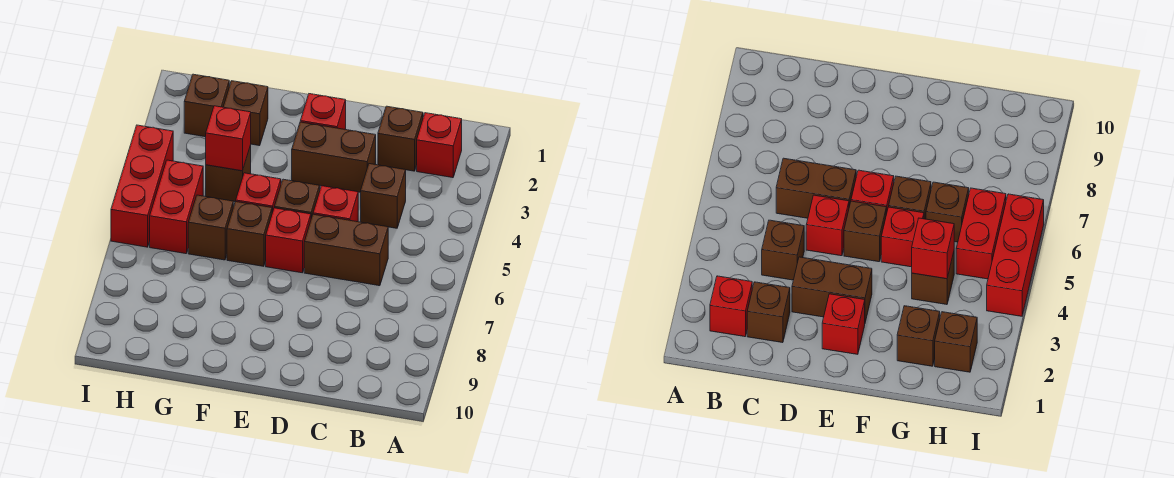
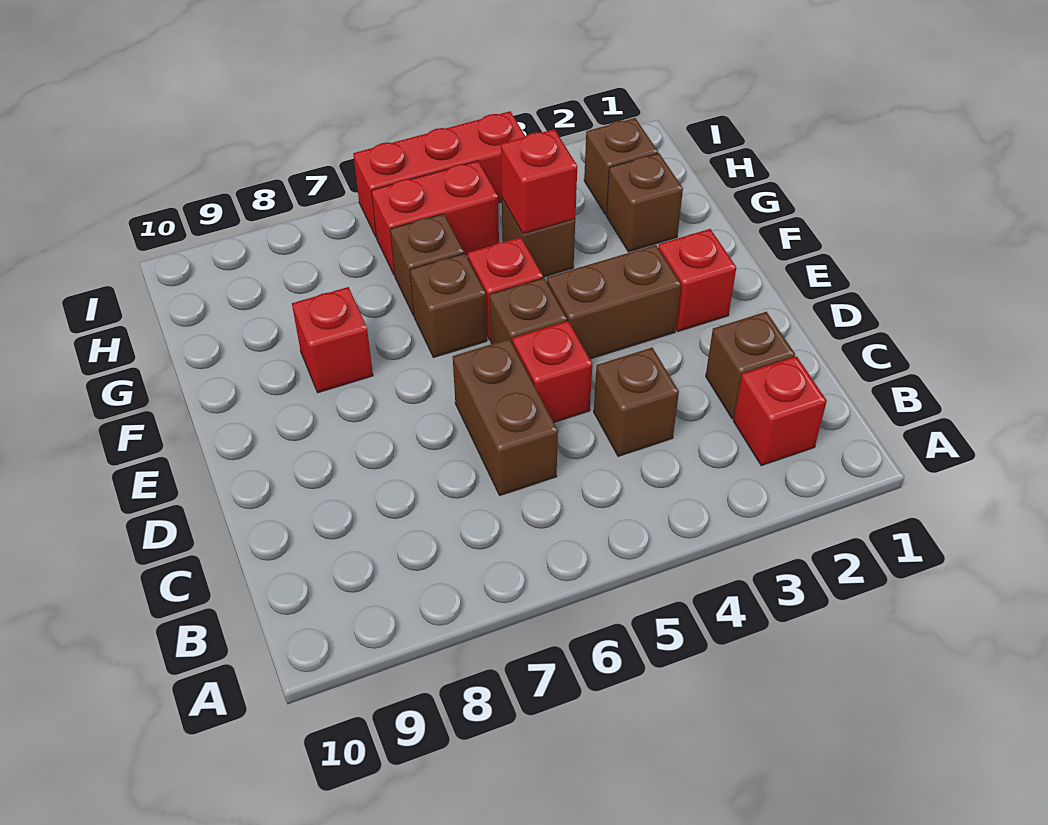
brown brick D3:E3 level 1 -> brown brick E3:E4 level 1
red brick E6 level 1 -> red brick F8 level 1

